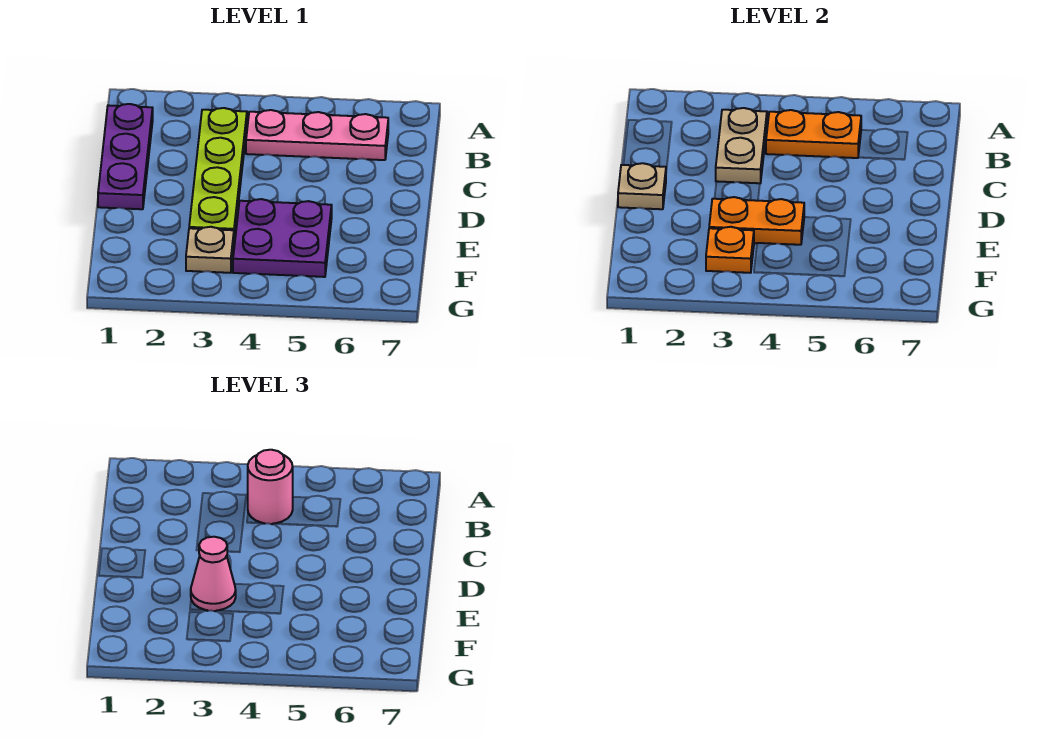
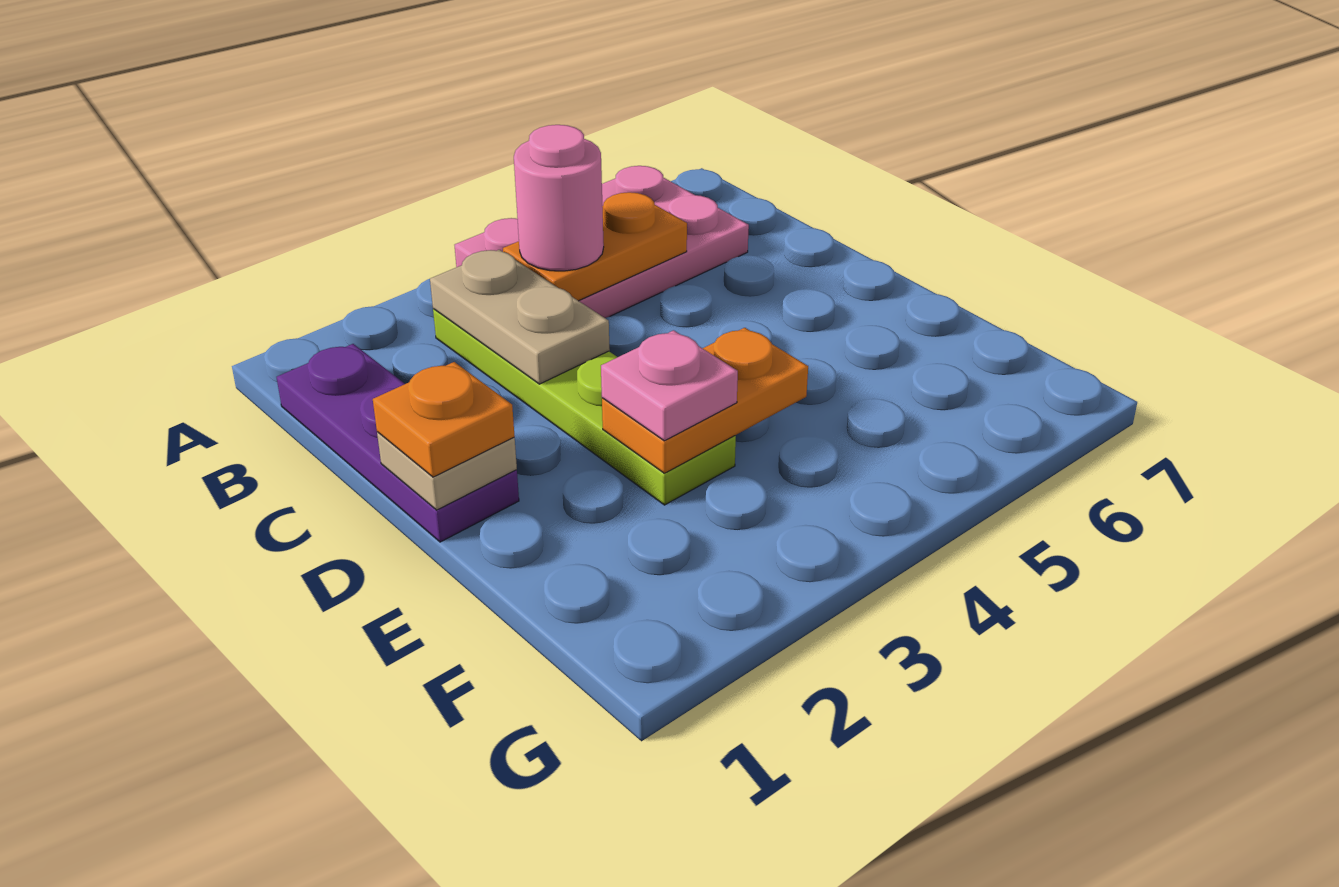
pink plate B4:B6 level 1 -> pink plate A4:B6 level 1
pink cone E3 level 3 -> pink plate E3 level 3
purple plate E4:F5 level 1 -> none
tan plate F3 level 1 -> none
orange plate F3 level 2 -> orange plate D1 level 3

